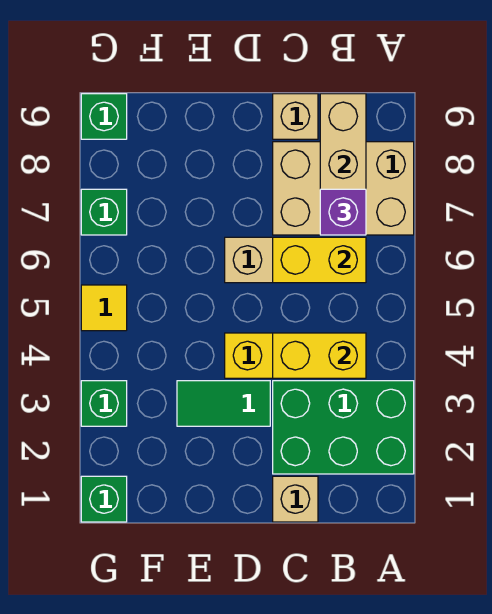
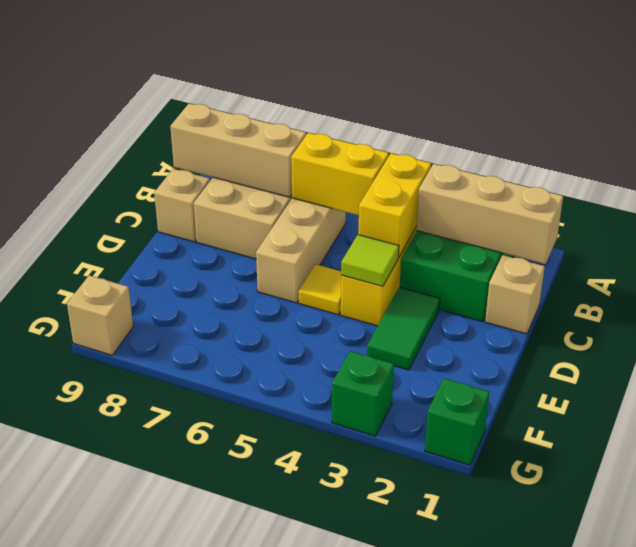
none -> tan brick B1:B3 level 2
yellow brick B6:C6 level 2 -> yellow brick B5:B6 level 2
purple brick B7 level 3 -> none
none -> lime tile D4 level 2
yellow tile G5 level 1 -> yellow tile D5 level 1
green brick G7 level 1 -> none
green brick G9 level 1 -> tan brick G9 level 1

